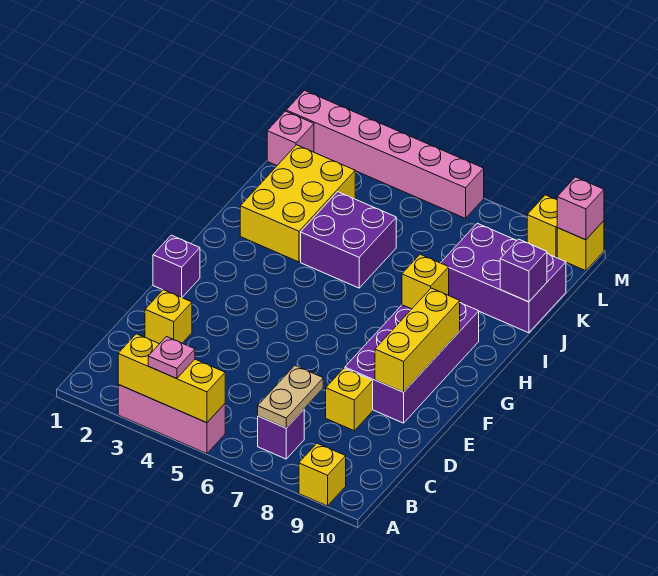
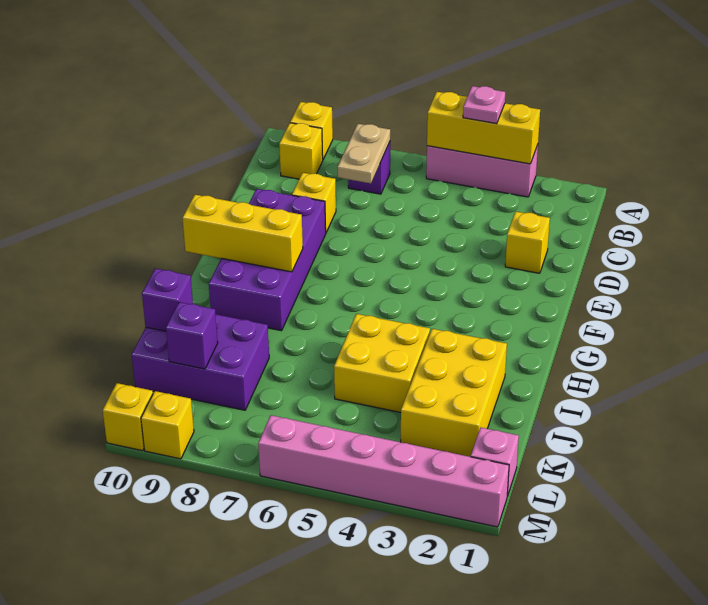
yellow brick E9:G9 level 2 -> yellow brick G8:G10 level 2
purple brick F1 level 1 -> purple brick K9 level 2
yellow brick H8 level 2 -> yellow brick B9 level 1
purple brick I4:J5 level 1 -> yellow brick I4:J5 level 1
pink brick M10 level 2 -> none

